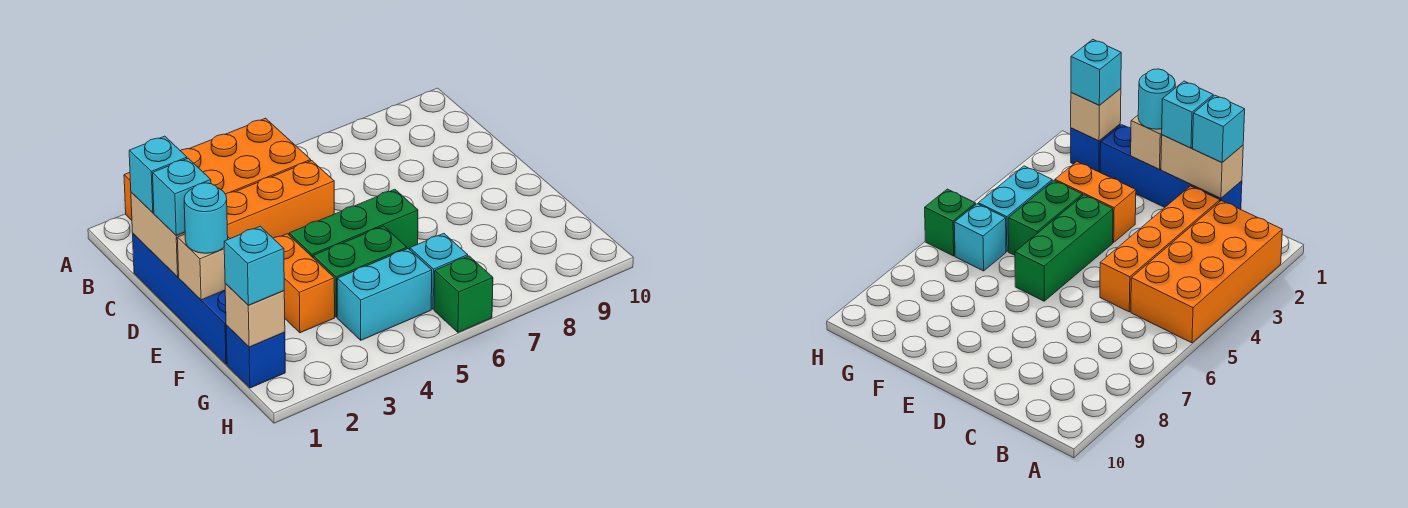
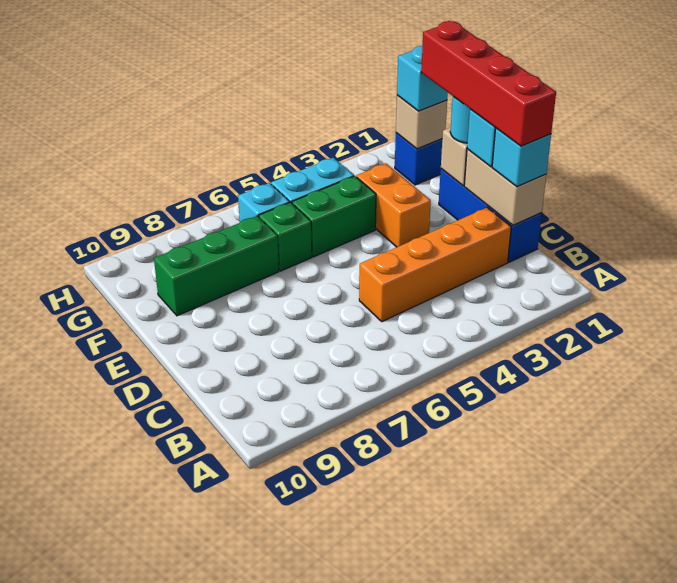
orange brick A2:B5 level 1 -> none
blue brick C1:F1 level 1 -> blue brick C1:E1 level 1
none -> red brick C1:F1 level 4
green brick E4:E6 level 1 -> green brick F7:F9 level 1
green brick H6 level 1 -> green brick F6 level 1

